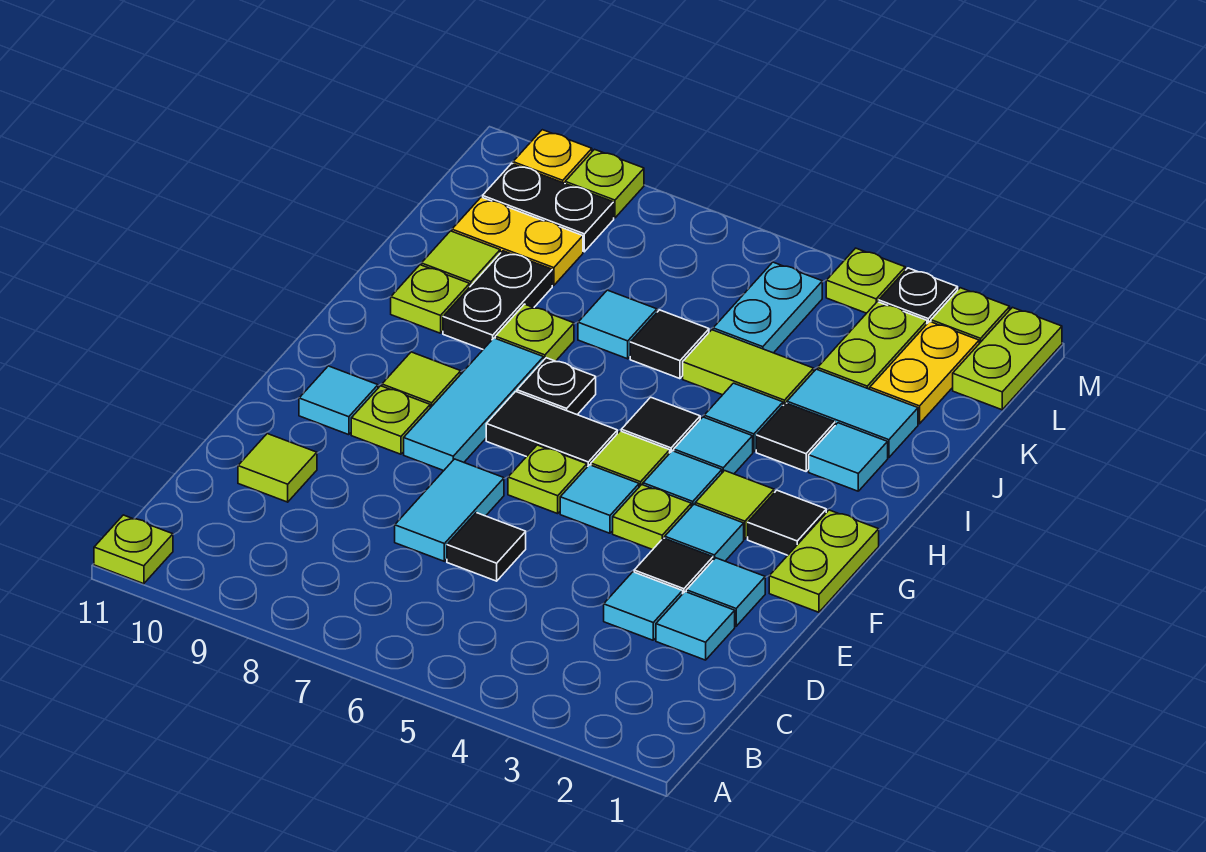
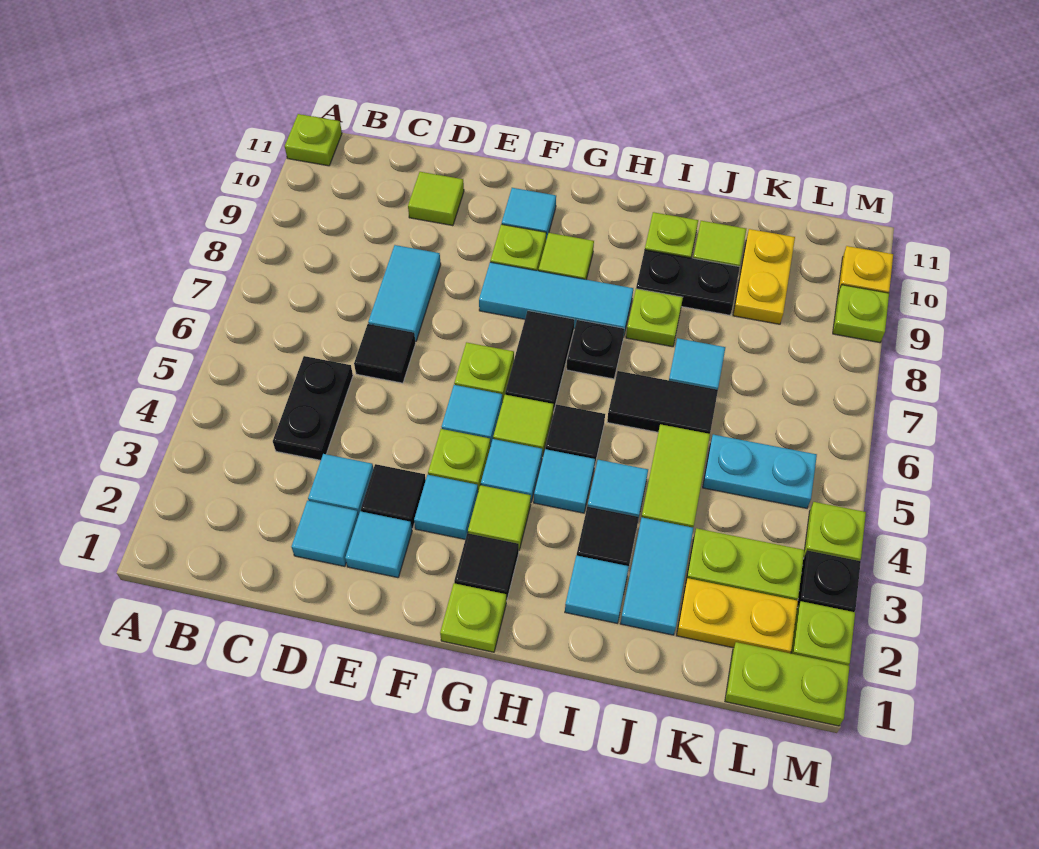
cyan tile D7:E7 level 1 -> cyan tile D7:D8 level 1
lime plate F1:G1 level 1 -> lime plate G1 level 1
black tile J6 level 1 -> black tile I6:J6 level 1
black plate L9:L10 level 1 -> black plate C4:C5 level 1

